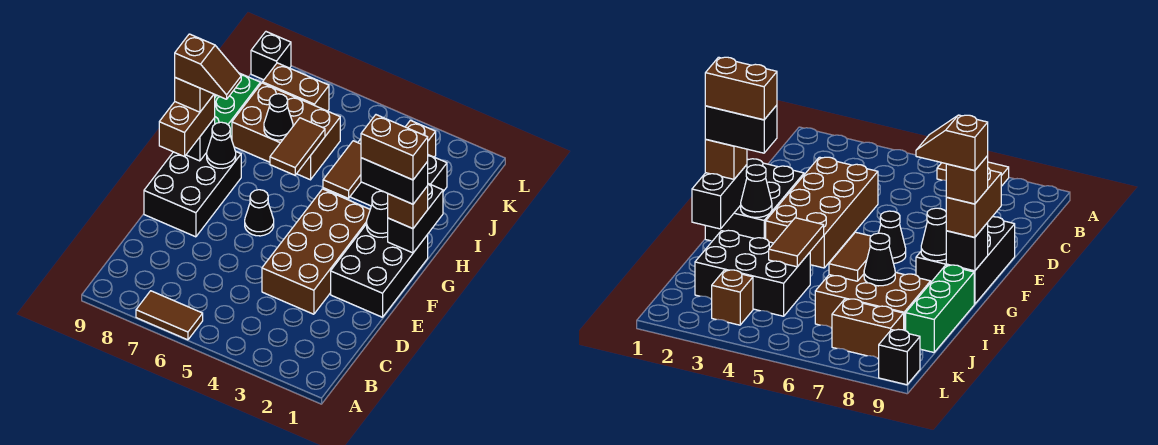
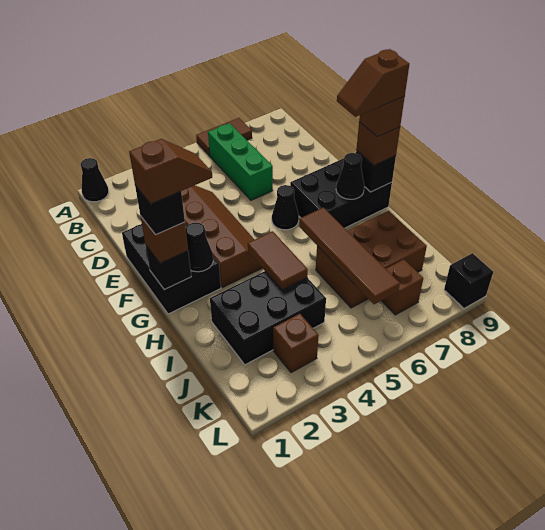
brown brick D3:G4 level 1 -> brown slope D3:G4 level 1 top 3
black brick E8:G9 level 1 -> black brick F7:G9 level 1
brown brick F9:G9 level 3 -> brown brick G9 level 3
black brick G1:H1 level 2 -> black brick G1 level 2
black brick G1:G2 level 4 -> black brick G1 level 4
brown brick G1:G2 level 5 -> brown slope G1:G2 level 5 top 1
brown tile H6:I6 level 2 -> brown tile H6:K6 level 2
green brick H9:J9 level 1 -> green brick B6:D6 level 1
black cone I7 level 2 -> black cone A1 level 1
brown brick K7:K8 level 1 -> brown brick K7 level 1

